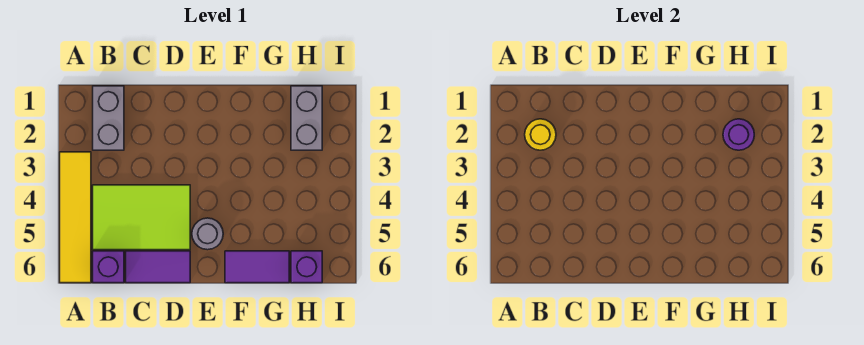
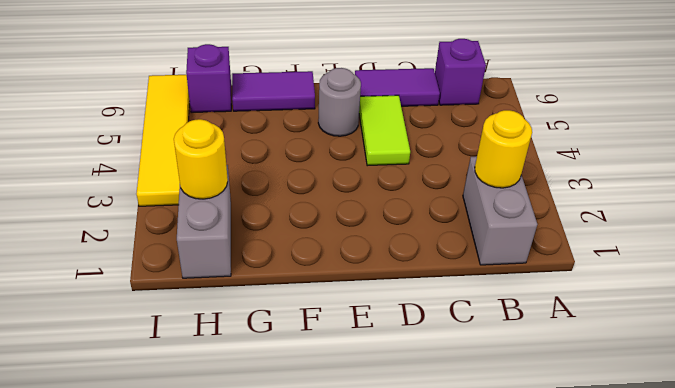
yellow tile A3:A6 level 1 -> yellow tile I3:I6 level 1
lime tile B4:D5 level 1 -> lime tile D4:D5 level 1
purple round brick H2 level 2 -> yellow round brick H2 level 2

